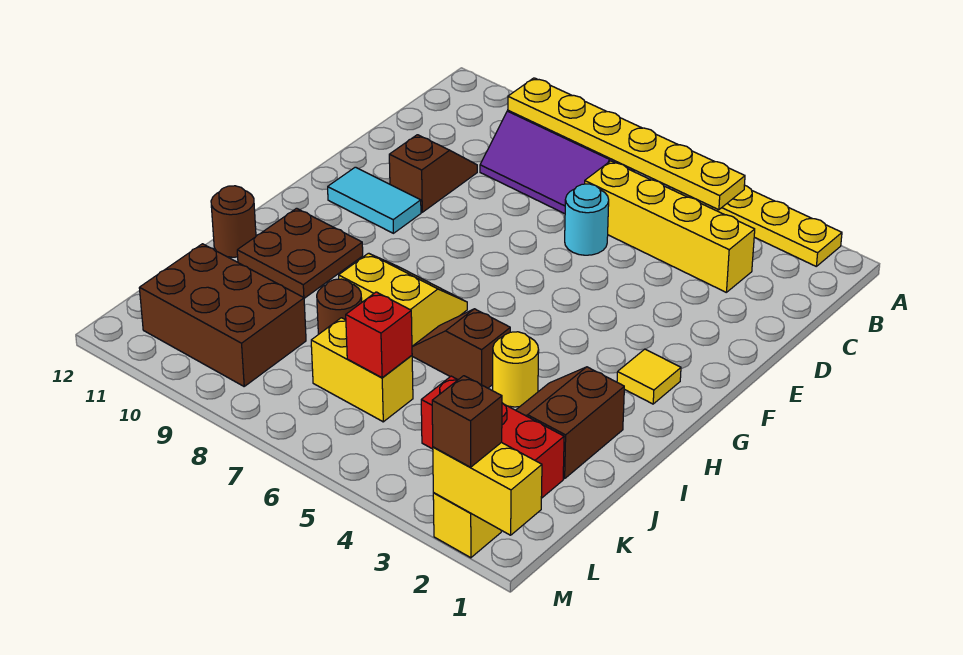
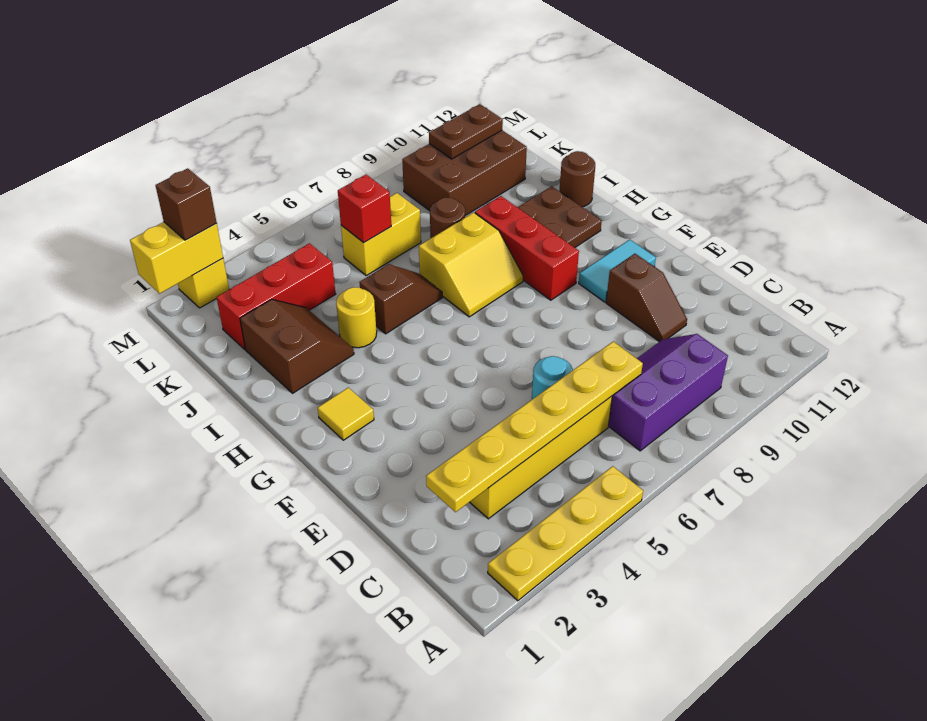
yellow plate B4:B9 level 2 -> yellow plate C2:C7 level 2
none -> red brick G9:I9 level 1
none -> brown plate L10:L11 level 2

